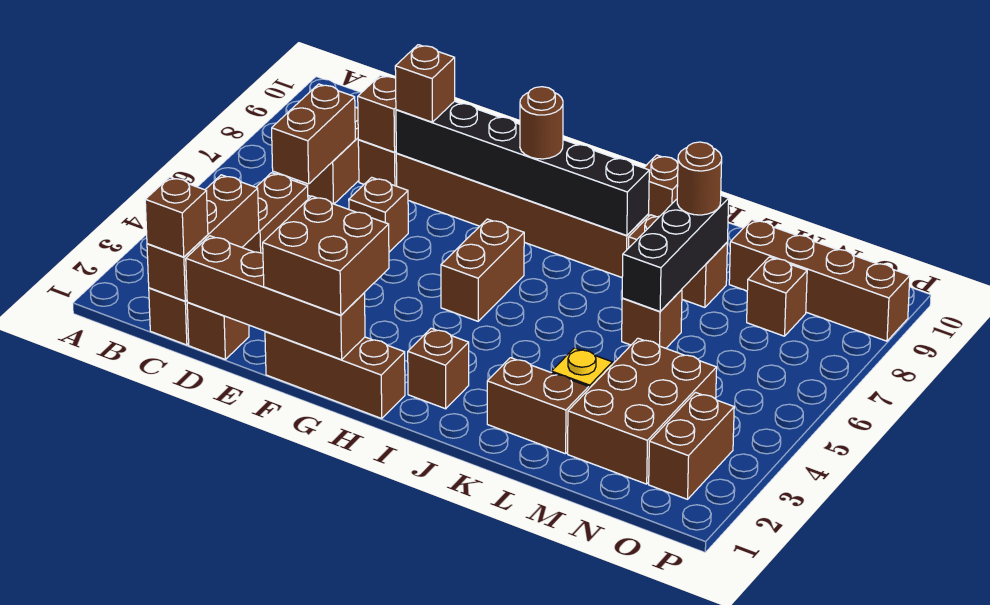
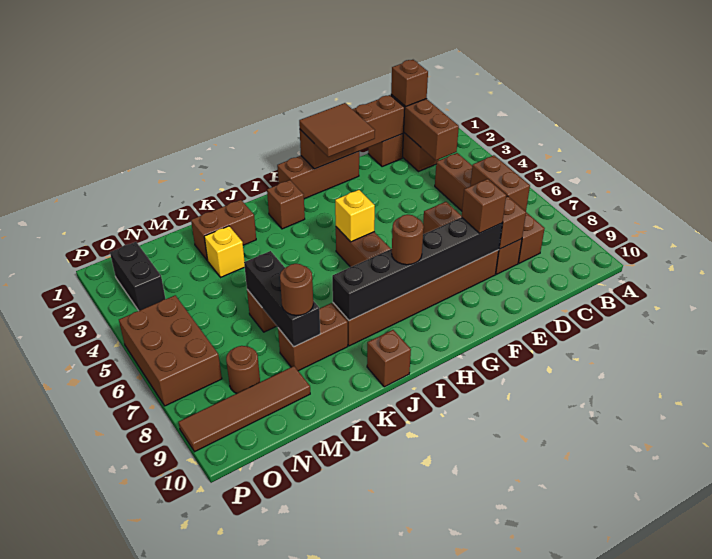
brown brick F1:G2 level 3 -> brown tile F1:G2 level 3
none -> yellow brick H5 level 2
brown brick M2:N4 level 1 -> brown brick O5:P7 level 1
brown brick M9:P9 level 1 -> brown tile M9:P9 level 1
brown brick N8 level 1 -> brown round brick N8 level 1
brown brick O2:O3 level 1 -> black brick O2:O3 level 1

